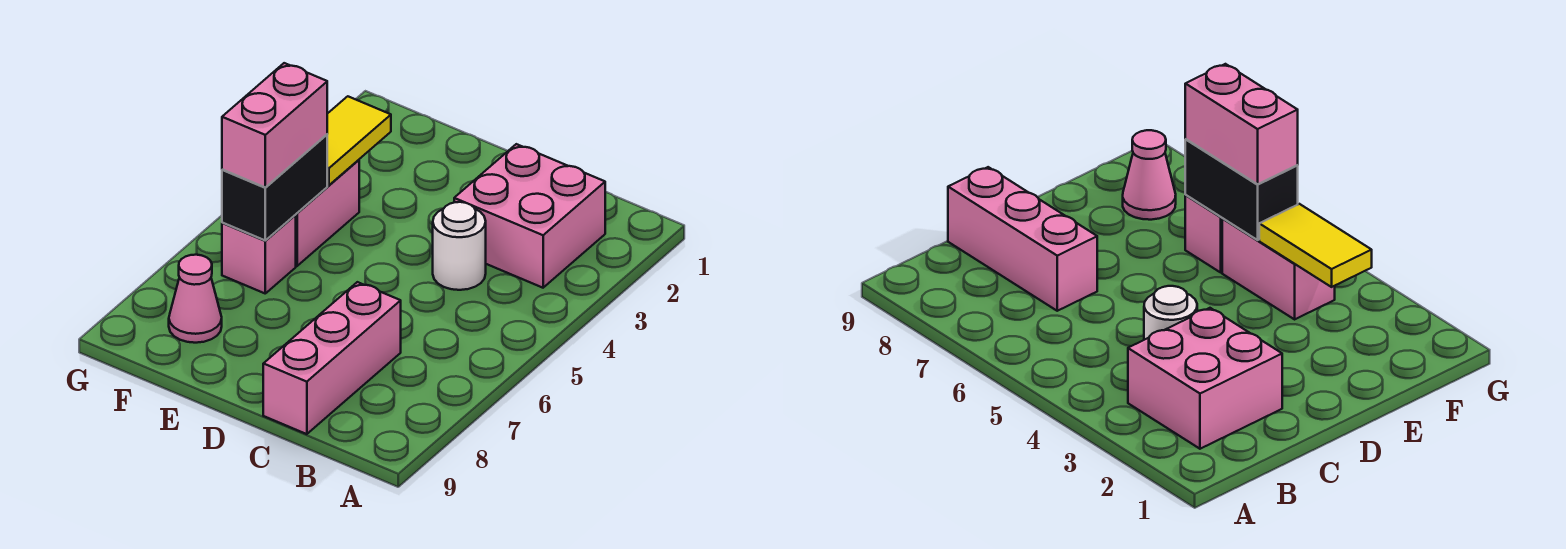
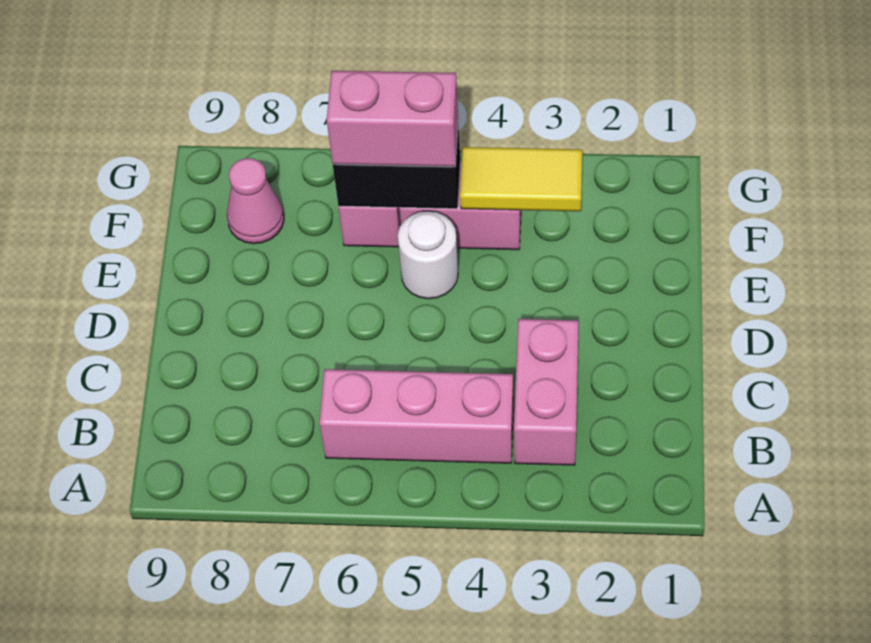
pink brick B2:C3 level 1 -> pink brick B3:C3 level 1
white round brick C4 level 1 -> white round brick E5 level 1
pink brick C7:C9 level 1 -> pink brick B4:B6 level 1

